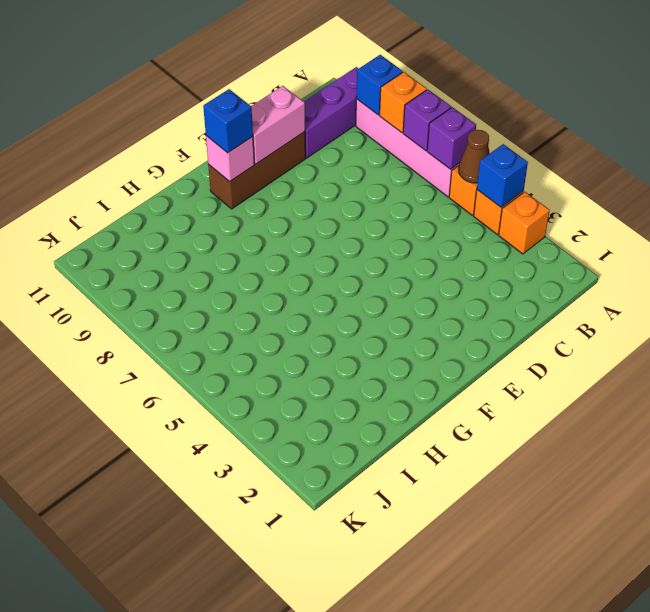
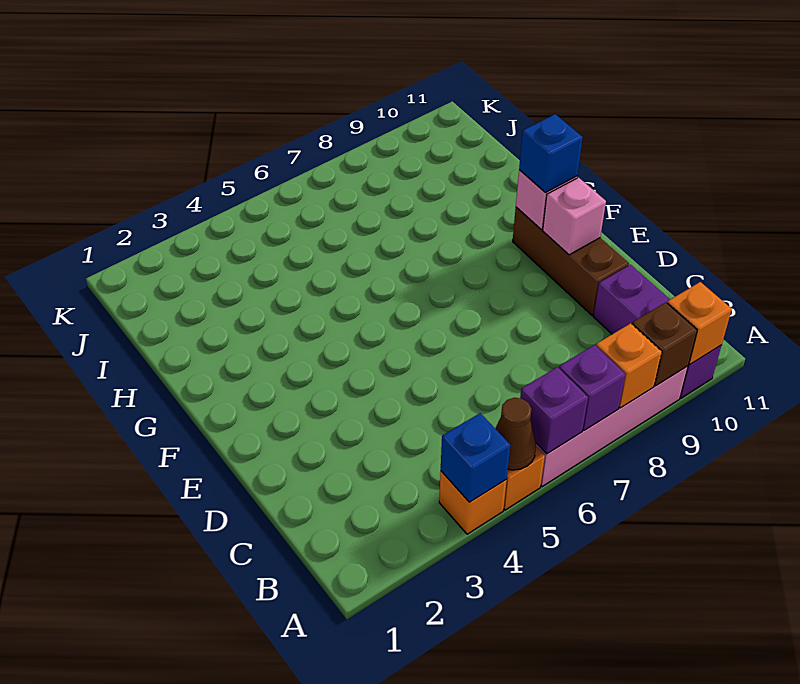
orange brick A3 level 1 -> orange brick A10 level 2
blue brick A9 level 2 -> brown brick A9 level 2
pink brick D10:E10 level 2 -> pink brick E10 level 2

